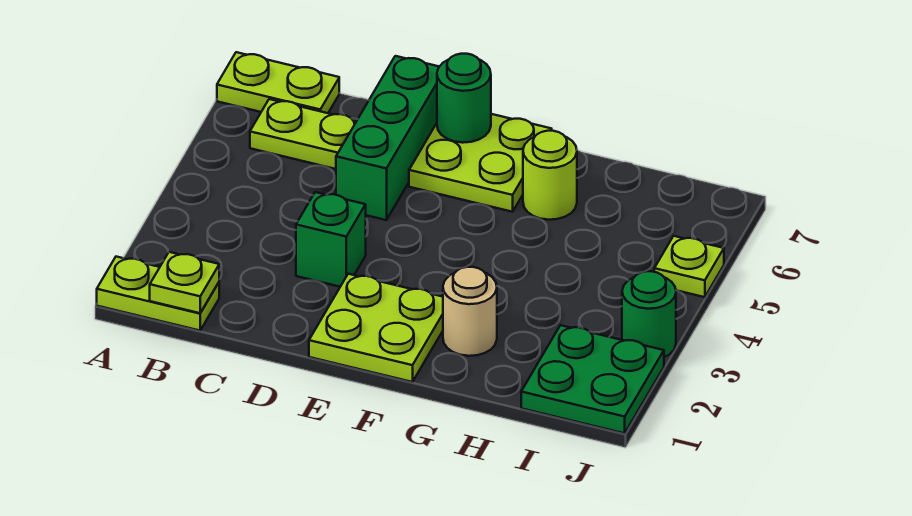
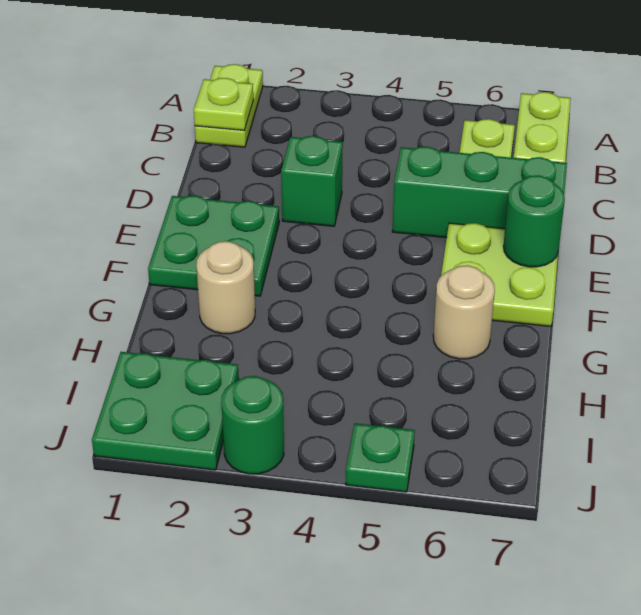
lime plate E1:F2 level 1 -> green plate E1:F2 level 1
lime round brick G6 level 1 -> tan round brick G6 level 1
lime plate J5 level 1 -> green plate J5 level 1

